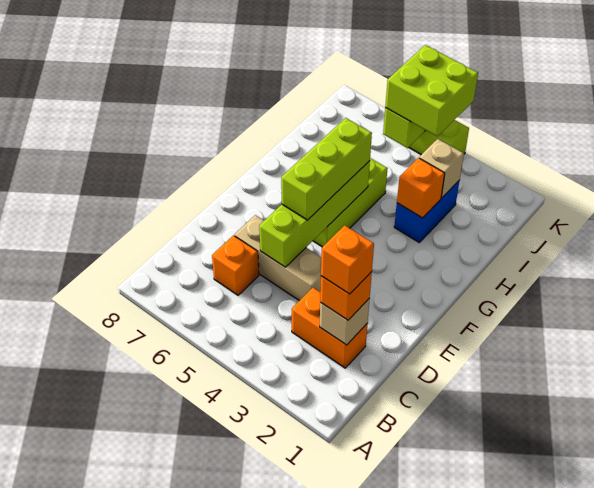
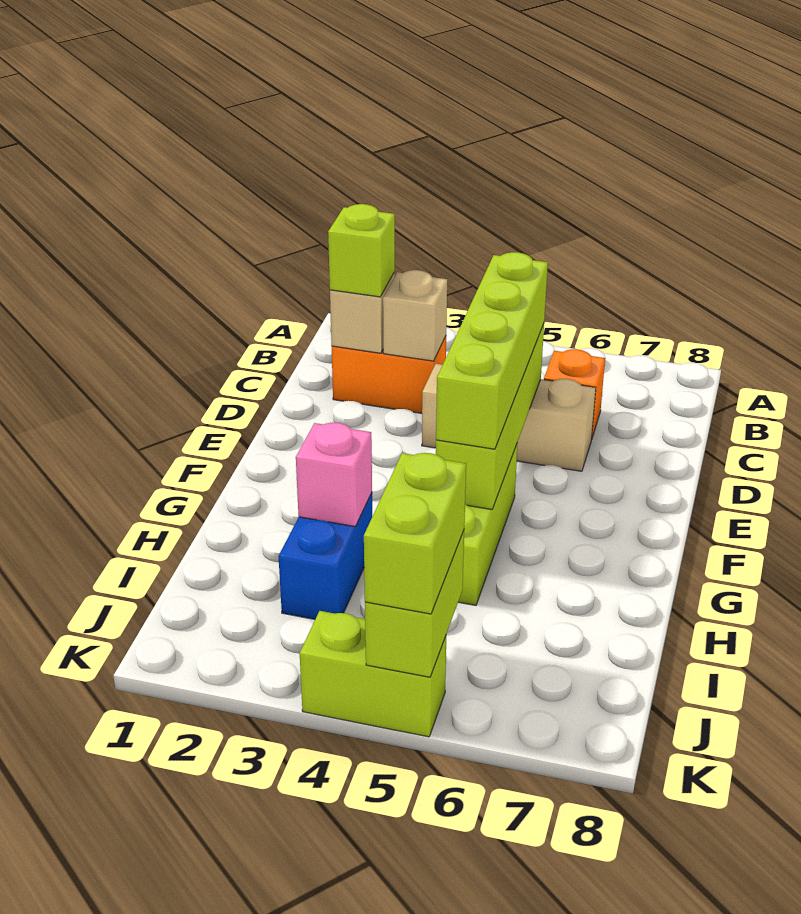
orange brick C2 level 3 -> lime brick C2 level 3
orange brick C2 level 4 -> none
lime brick E5:G5 level 3 -> lime brick D5:G5 level 3
orange brick H3 level 2 -> pink brick H3 level 2
tan brick I3 level 2 -> tan brick C3 level 2
lime brick J4:K5 level 3 -> lime brick J5:K5 level 3

